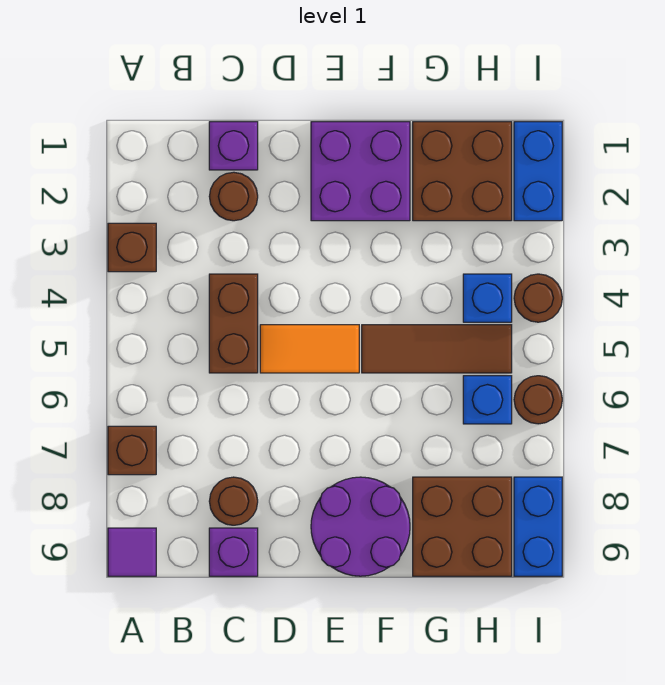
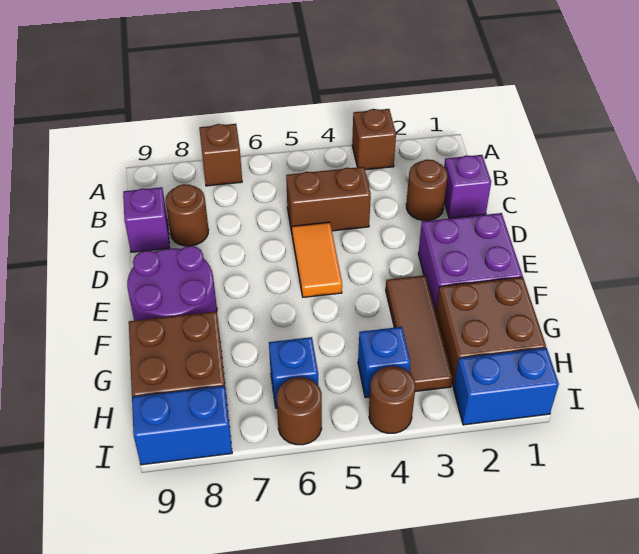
purple tile A9 level 1 -> none
brown tile F5:H5 level 1 -> brown tile F3:H3 level 1

